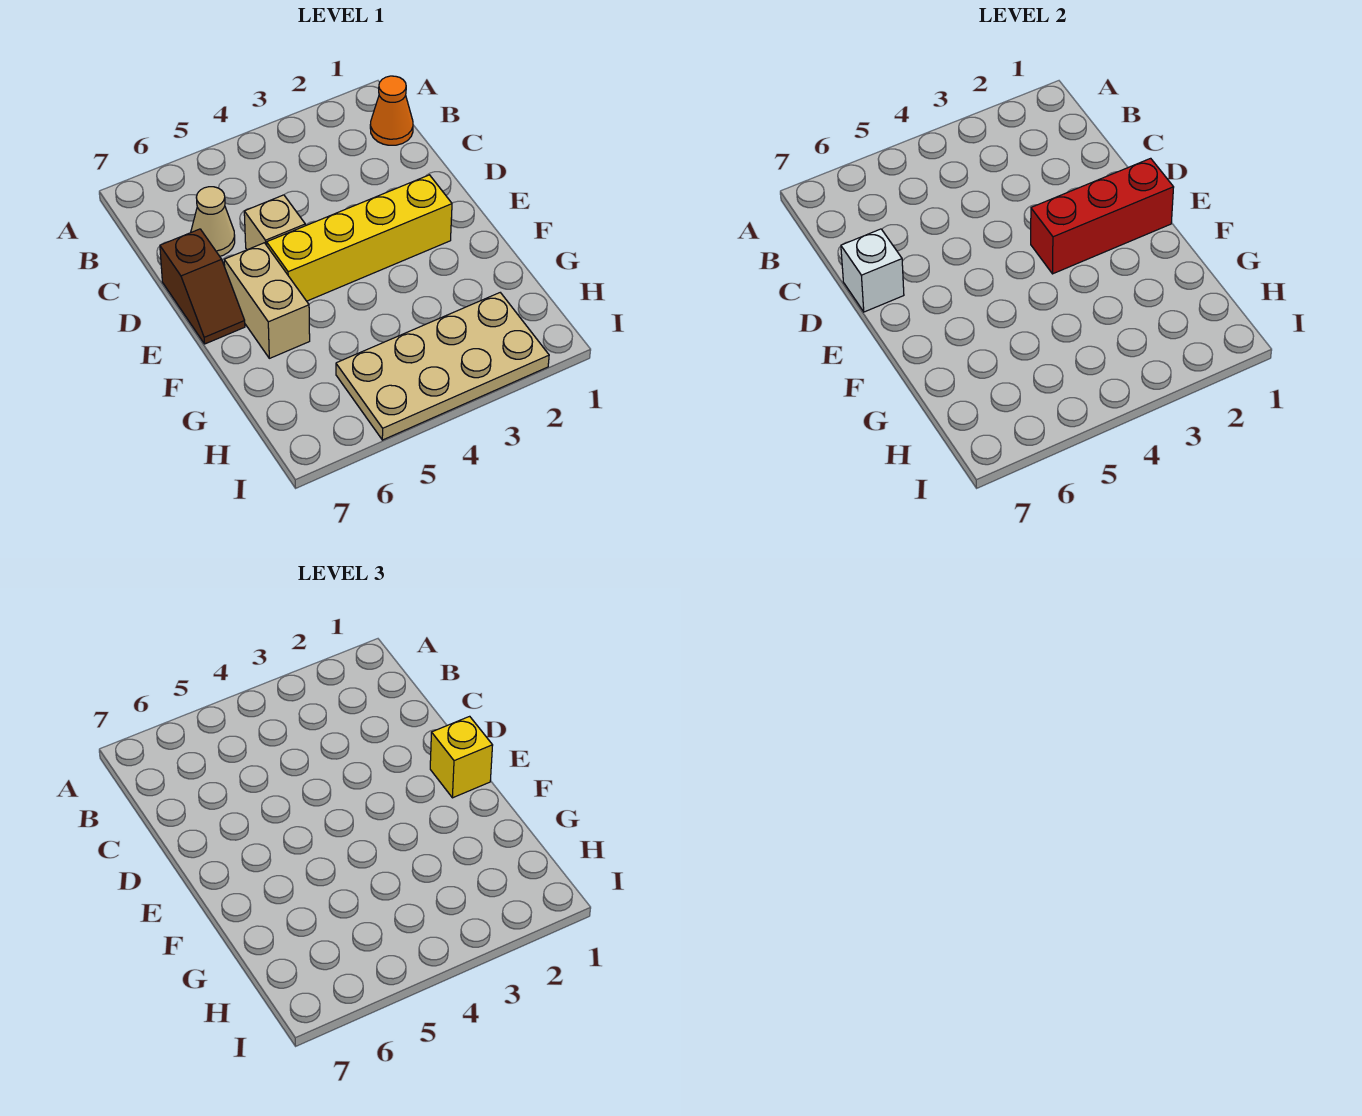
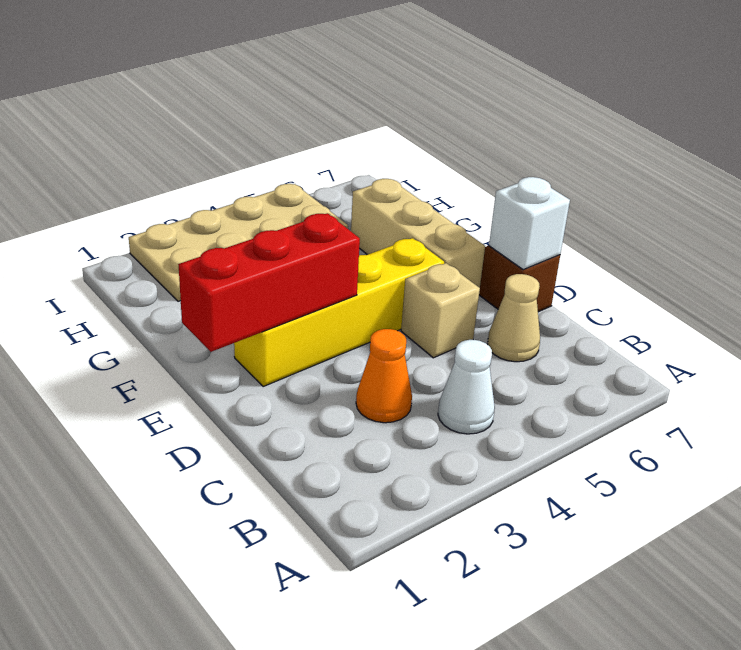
orange cone B1 level 1 -> orange cone C3 level 1
none -> white cone B4 level 1
yellow brick E1 level 3 -> none
tan brick E6:F6 level 1 -> tan brick E6:G6 level 1

